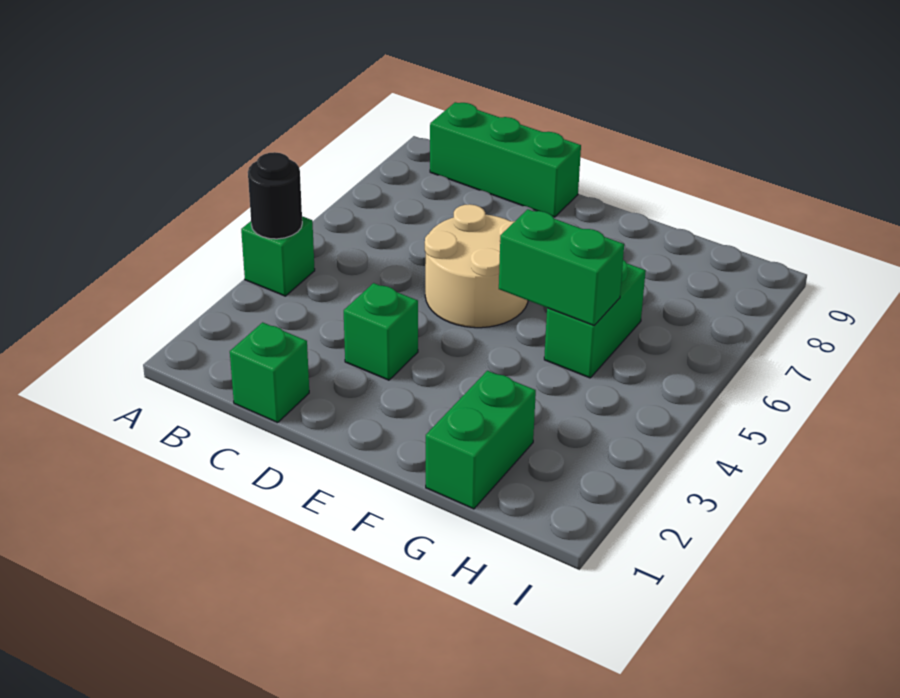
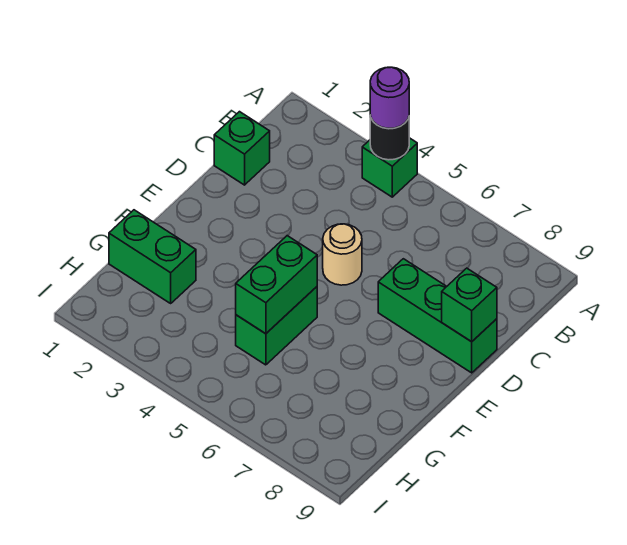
none -> purple round brick A4 level 3
green brick B9:D9 level 1 -> green brick D7:D9 level 1
green brick D3 level 1 -> green brick D9 level 2
tan round brick D5:E6 level 1 -> tan round brick D5 level 1
green brick G5:G6 level 1 -> green brick F5:G5 level 1

